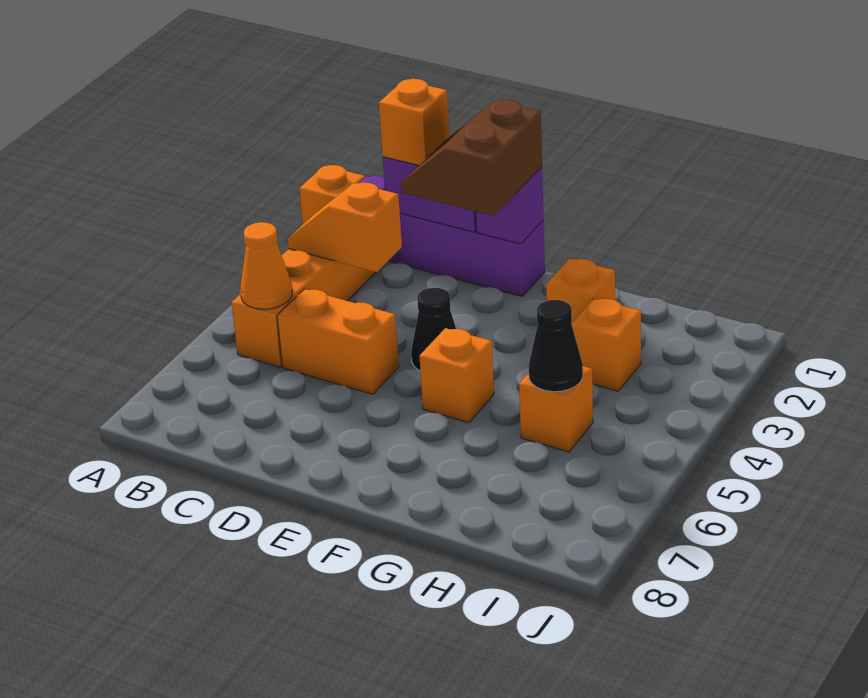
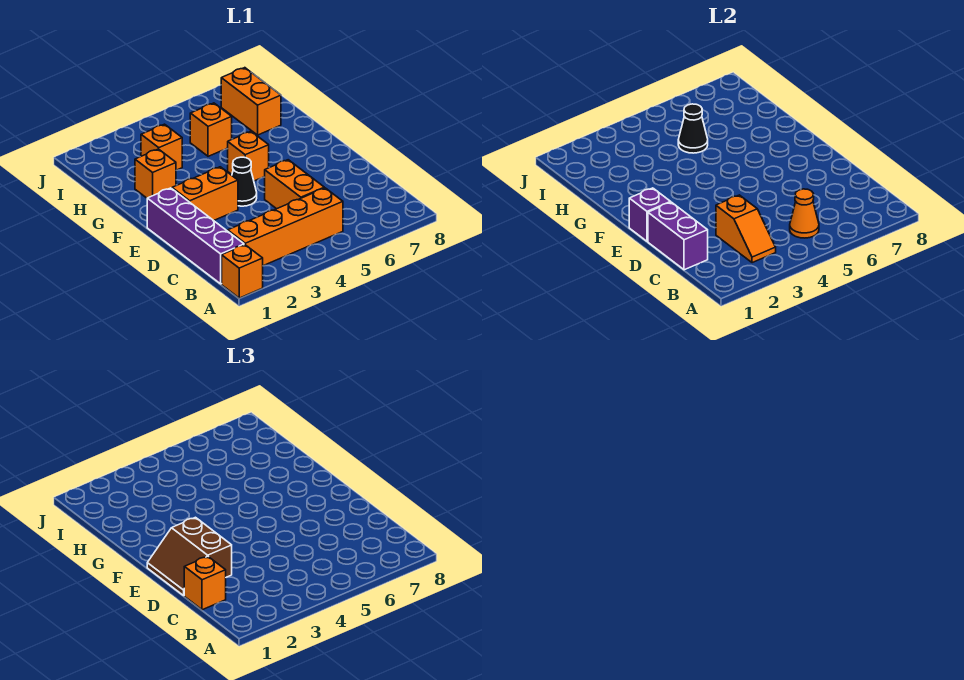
brown slope D1:E2 level 3 top E -> brown slope D1:E2 level 3 top 2
none -> orange brick E2:E3 level 1
none -> orange brick H7:I7 level 1

